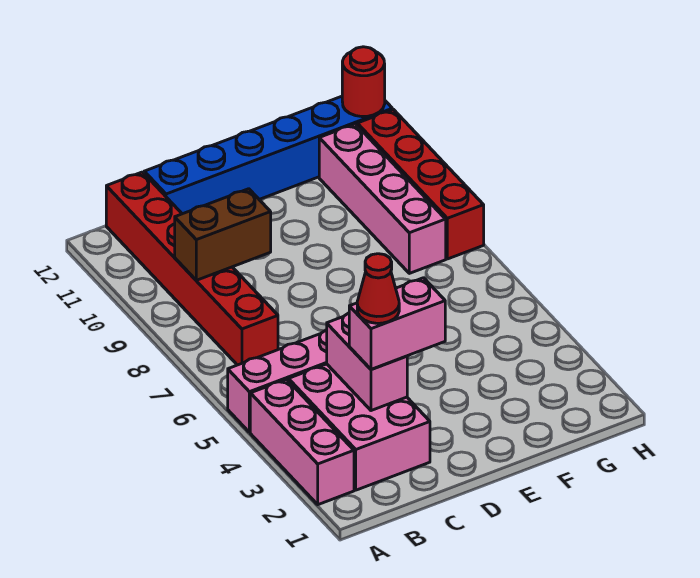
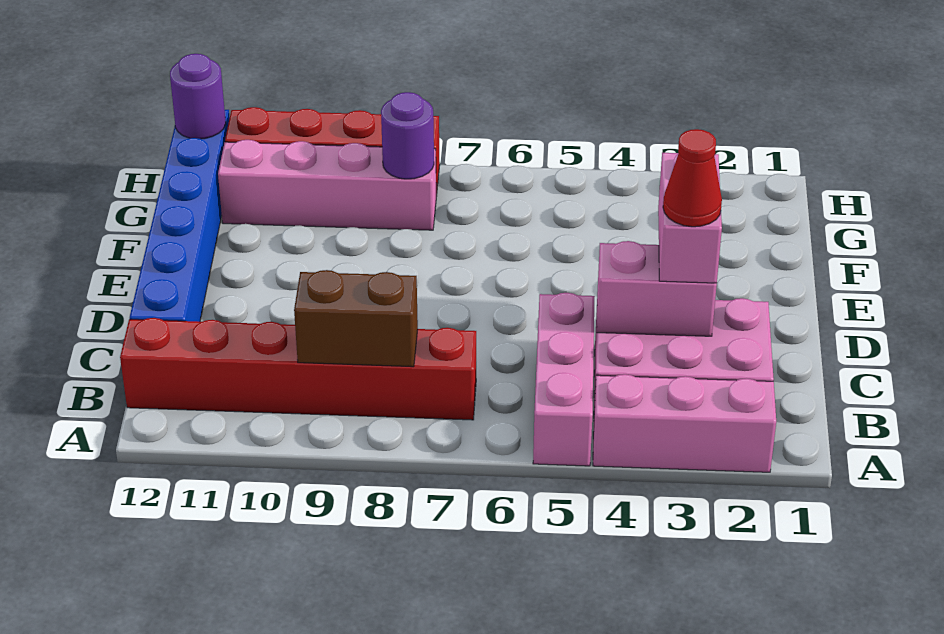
brown brick B9:C9 level 2 -> brown brick B8:B9 level 2
none -> purple round brick G8 level 2
red round brick H12 level 2 -> purple round brick H12 level 2

